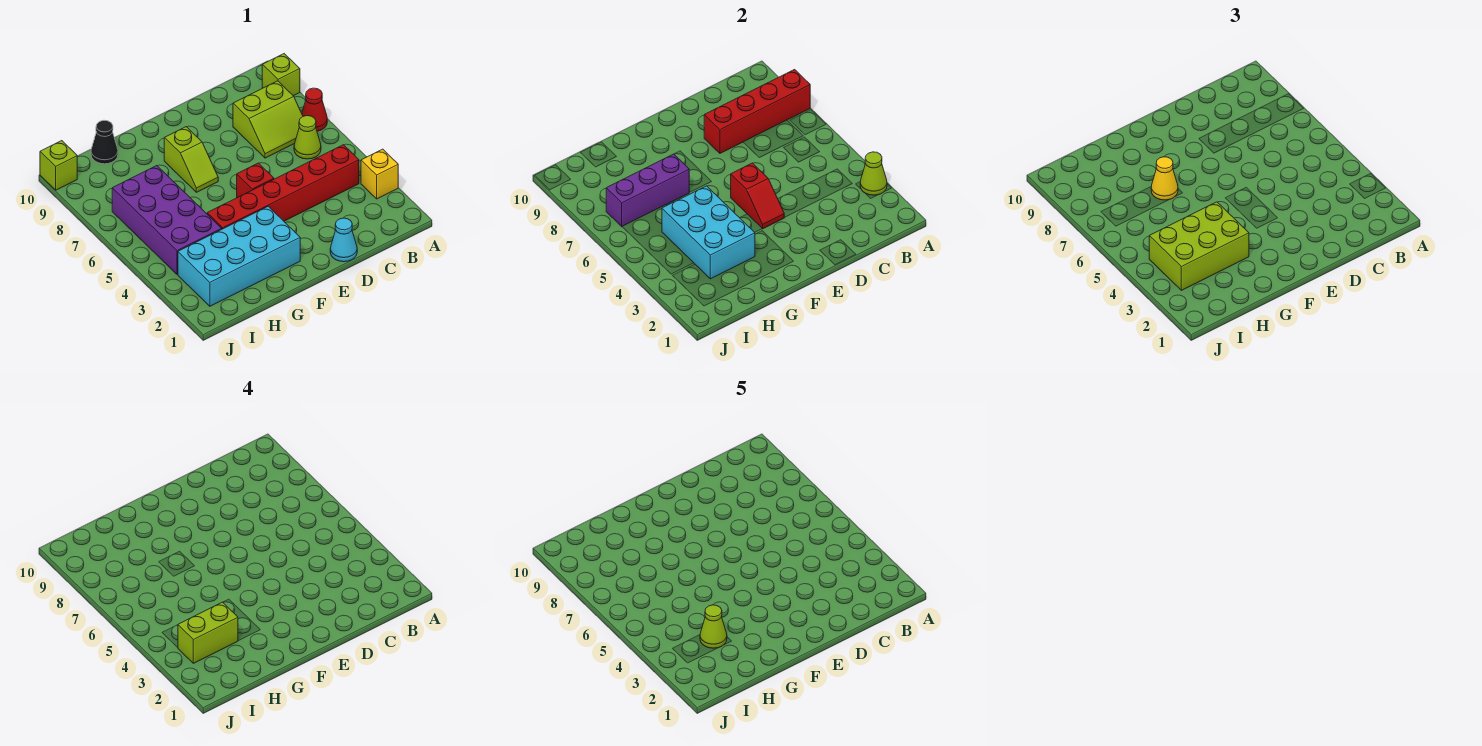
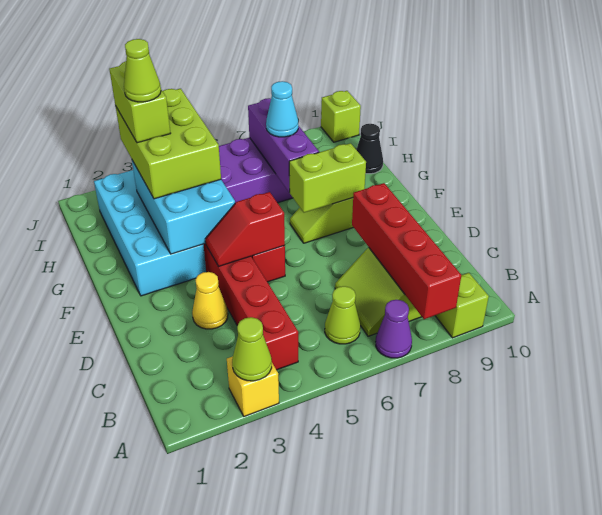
red cone A7 level 1 -> purple cone A7 level 1
cyan cone D1 level 1 -> cyan cone H7 level 3
none -> lime brick F7:F8 level 2
cyan brick G3:H5 level 2 -> cyan brick F3:H4 level 2
yellow cone G7 level 3 -> yellow cone D3 level 1

